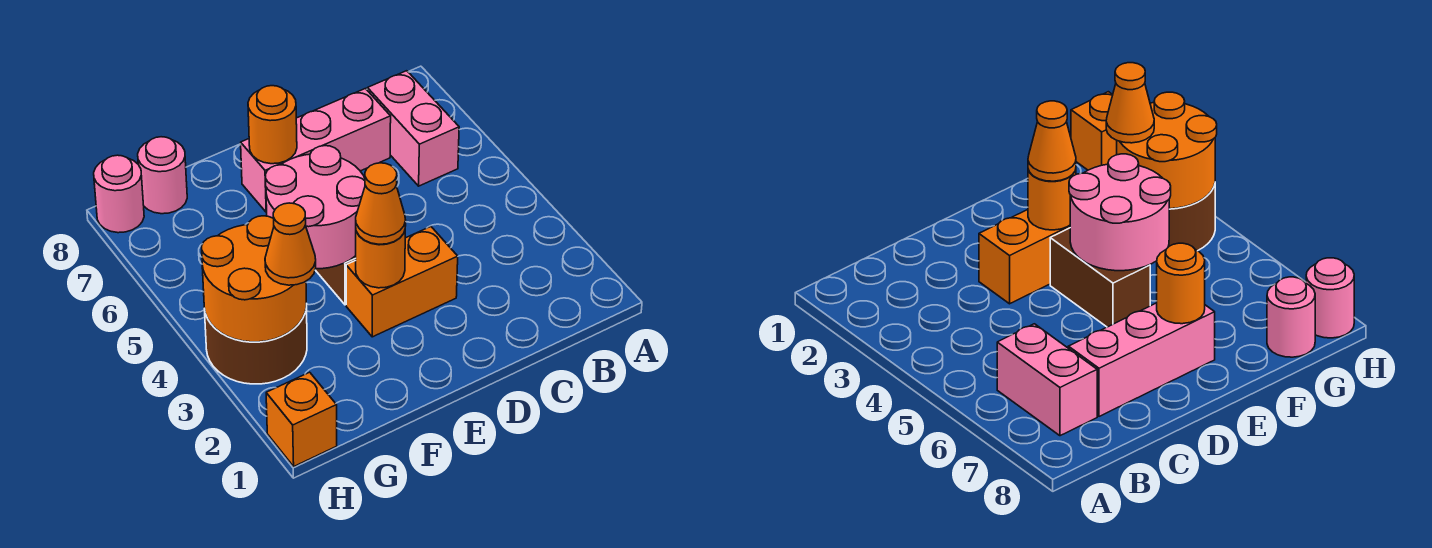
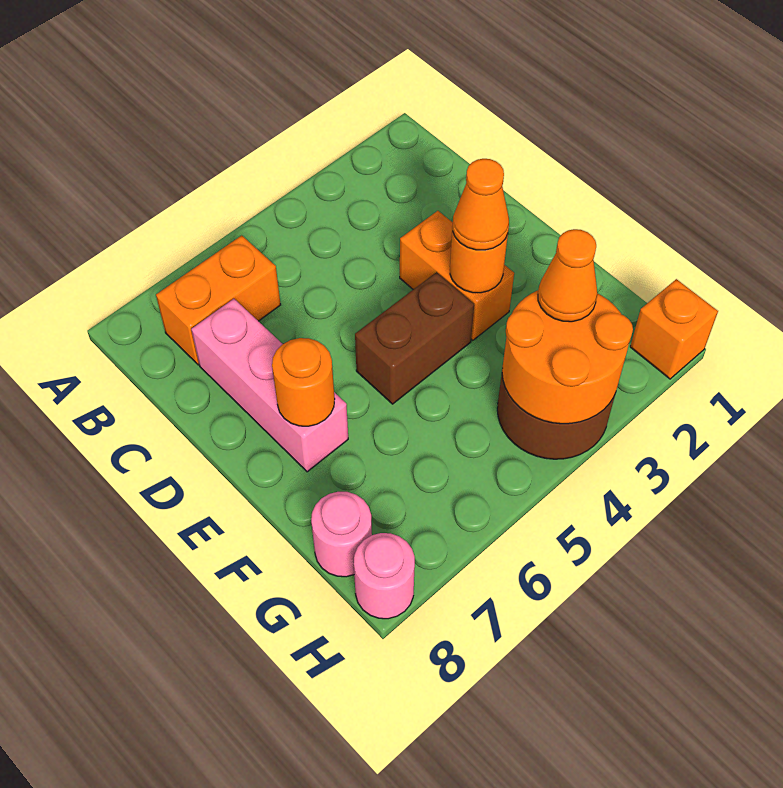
pink brick B6:B7 level 1 -> orange brick B6:B7 level 1
pink round brick E4:F5 level 2 -> none

